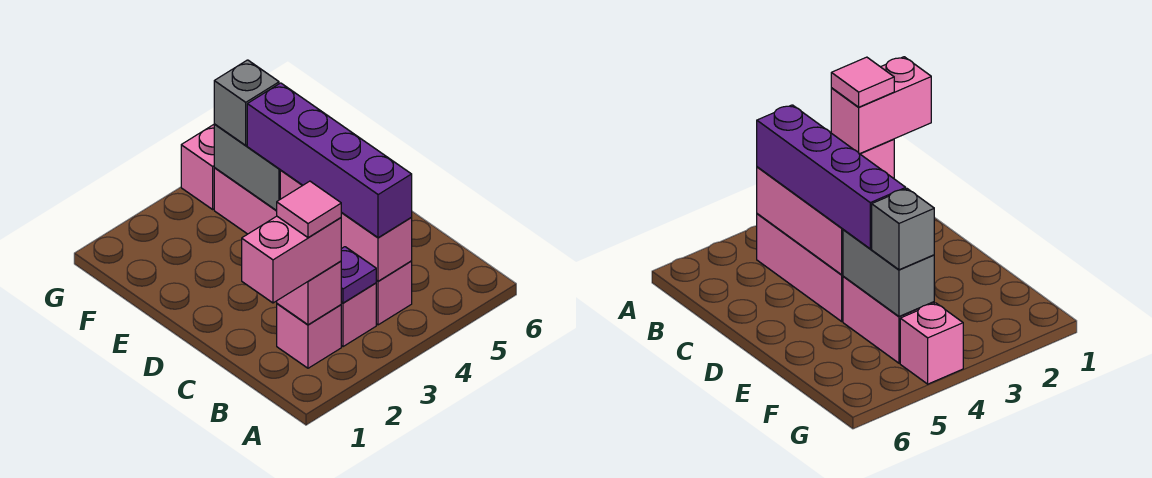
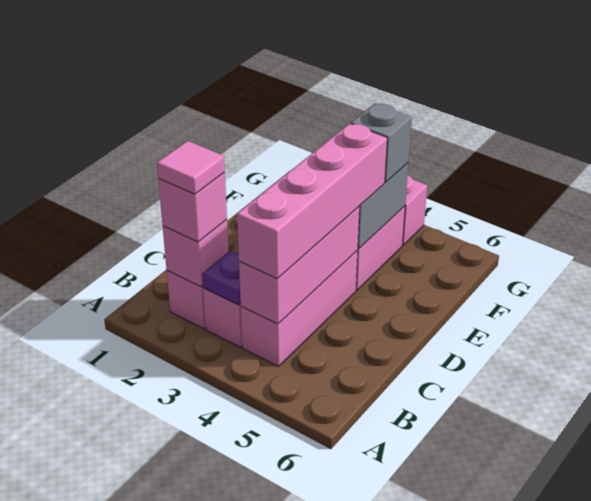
pink brick B1:B2 level 3 -> pink brick B2 level 3
purple brick B4:E4 level 3 -> pink brick B4:E4 level 3

